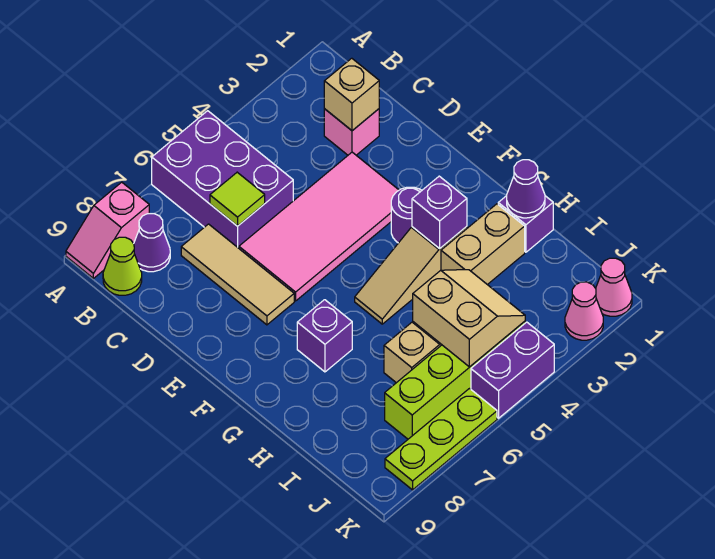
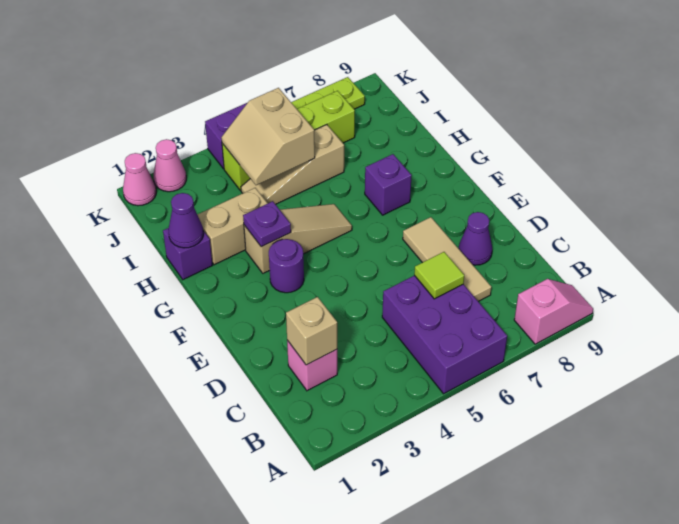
purple cone B8 level 1 -> purple cone D8 level 1
lime cone B9 level 1 -> none
pink tile D3:E6 level 1 -> none
purple brick G3 level 2 -> purple plate G3 level 2

